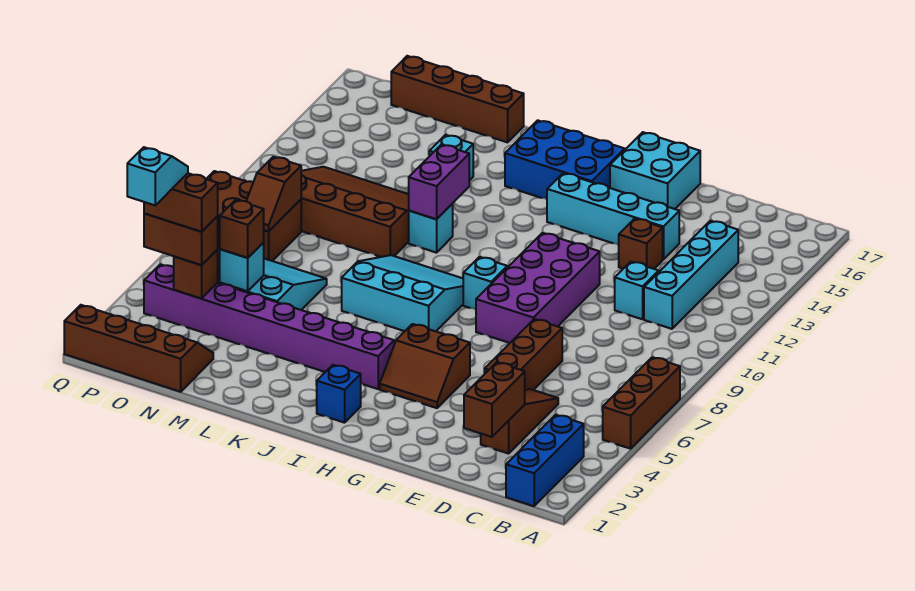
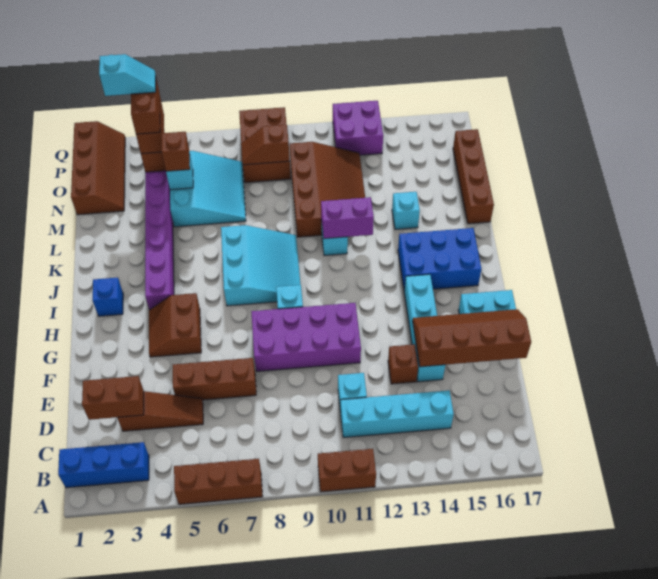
none -> brown brick A10:A11 level 1
none -> brown slope E14:F17 level 2 top E
blue brick H15:J16 level 1 -> blue brick I14:J16 level 1
none -> purple brick P12:Q13 level 1

